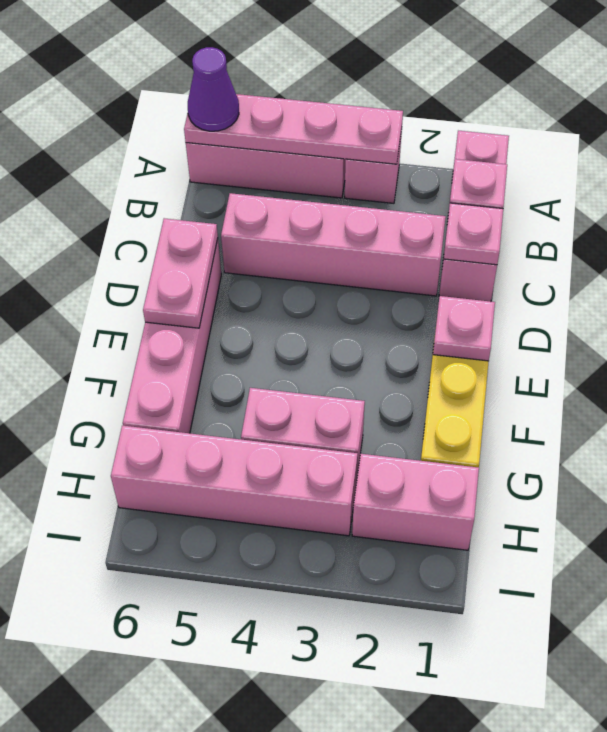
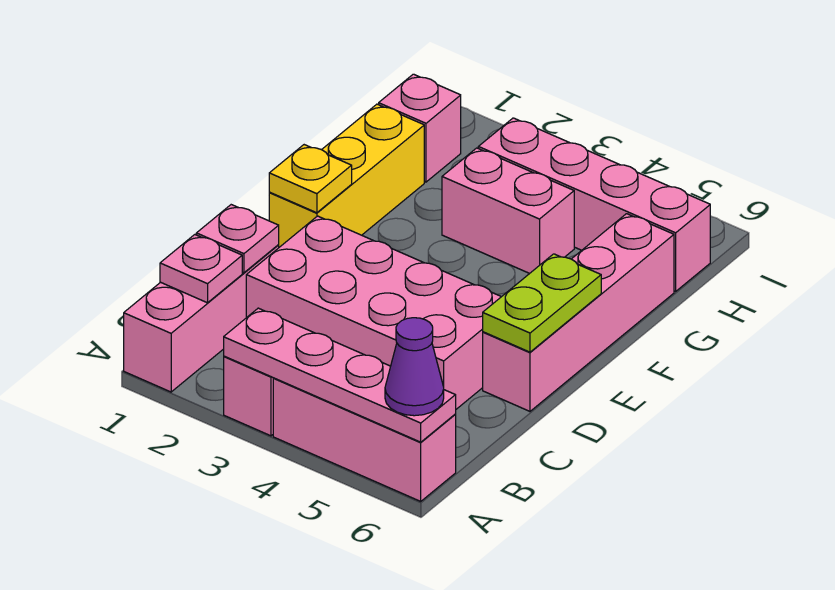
pink brick C2:C5 level 1 -> pink brick C2:D5 level 1
pink plate D6:E6 level 2 -> lime plate D6:E6 level 2
pink plate E1 level 2 -> yellow plate E1 level 2
pink brick H1:H2 level 1 -> pink brick H1 level 1

